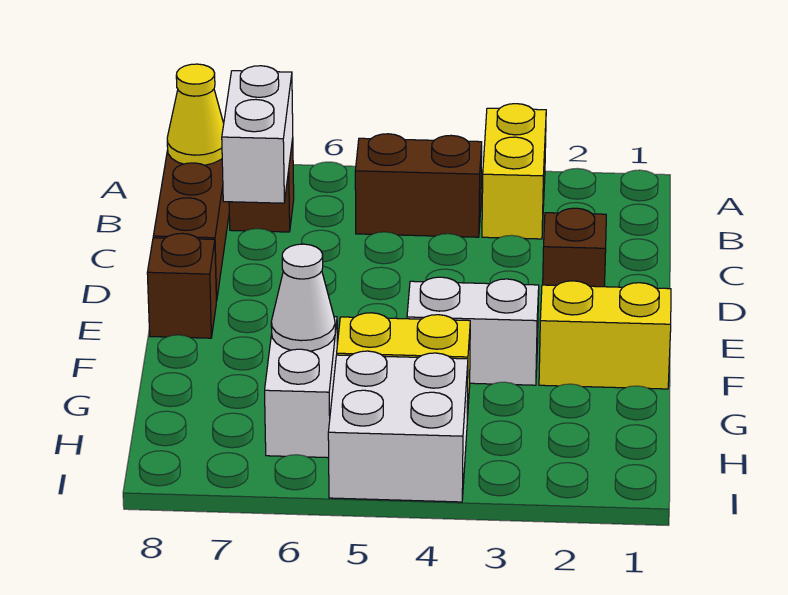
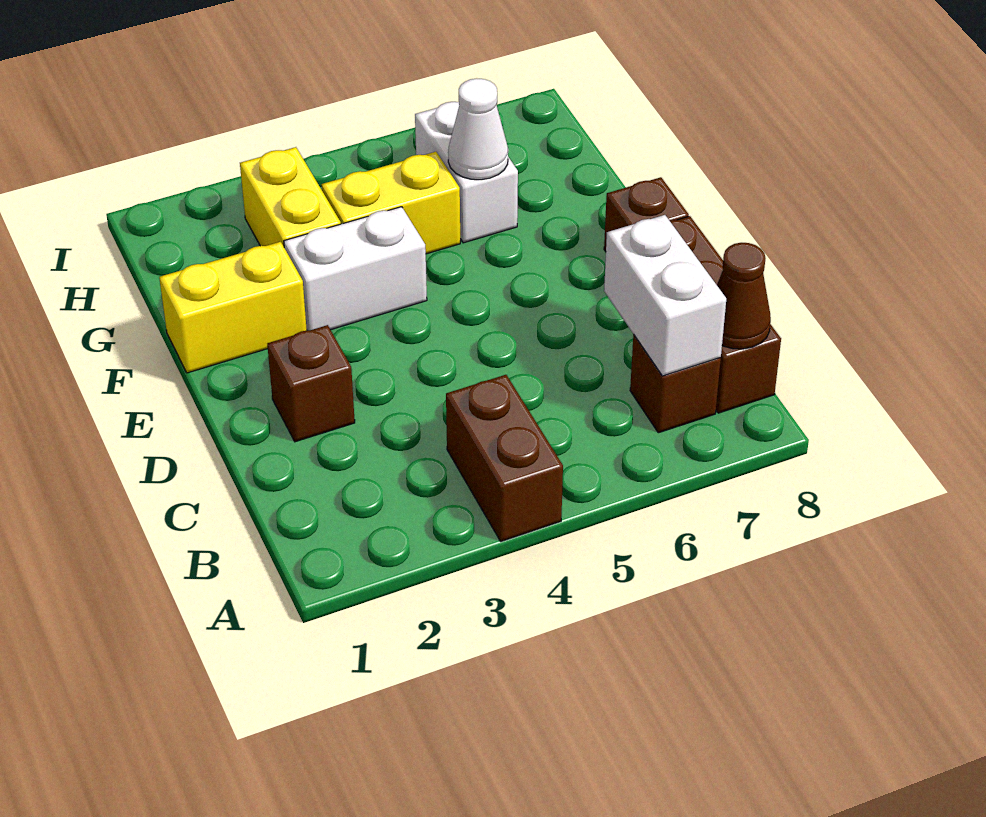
yellow brick A3:B3 level 1 -> yellow brick G3:H3 level 1
brown brick B4:B5 level 1 -> brown brick A4:B4 level 1
yellow cone B8 level 2 -> brown cone B8 level 2
white brick H4:I5 level 1 -> none

